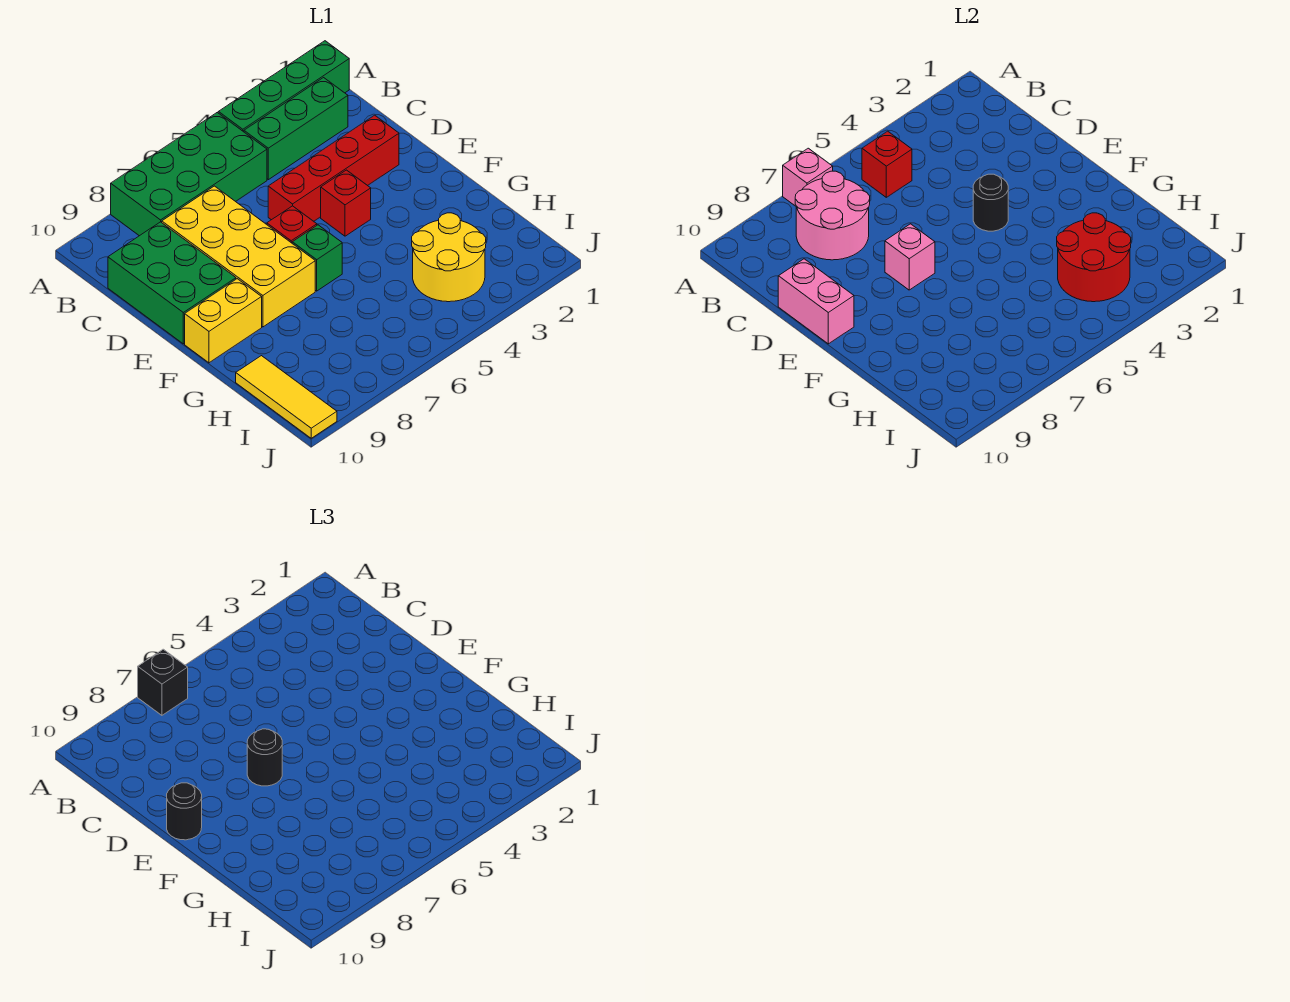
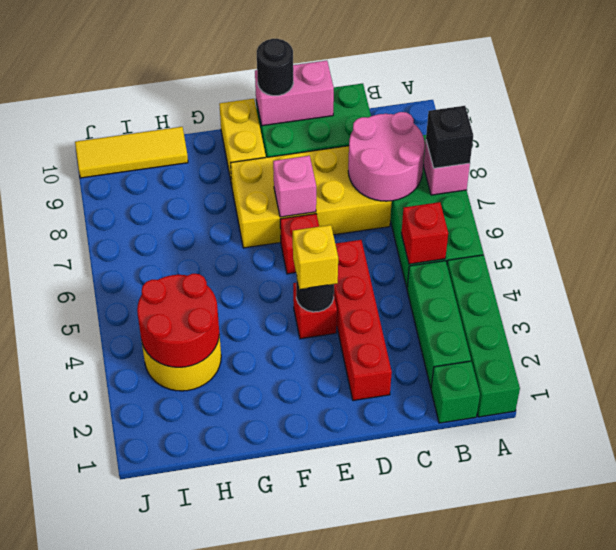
none -> yellow brick E4 level 3
black round brick E7 level 3 -> none
green brick F6 level 1 -> green brick B1 level 1

